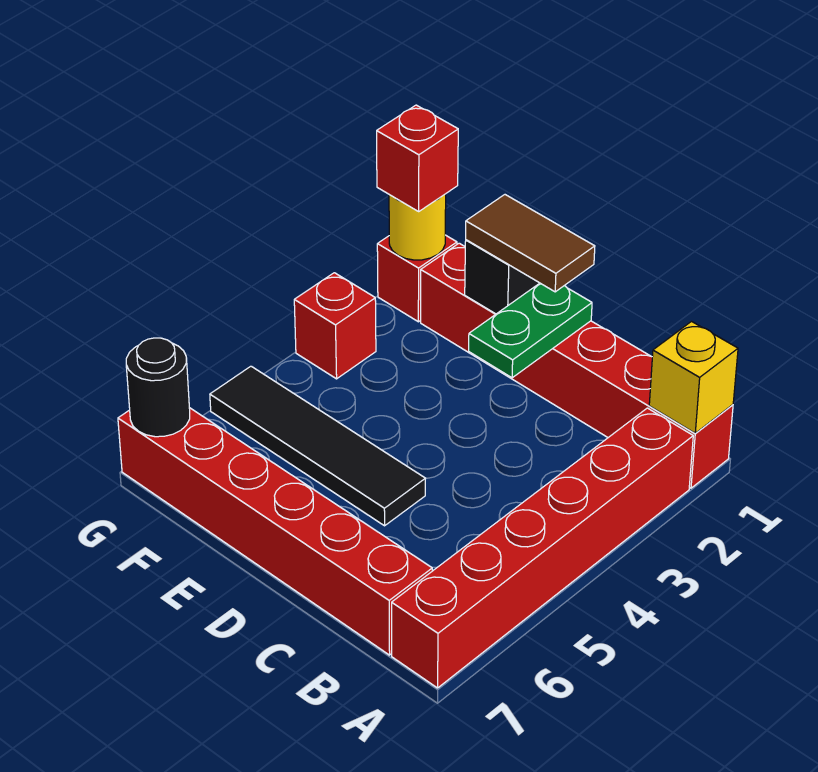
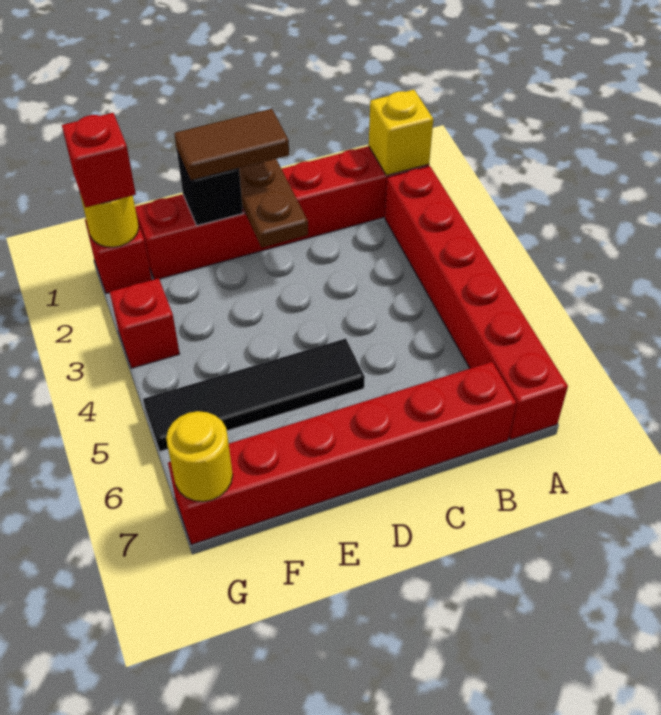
green plate D1:D2 level 2 -> brown plate D1:D2 level 2
black round brick G7 level 2 -> yellow round brick G7 level 2

